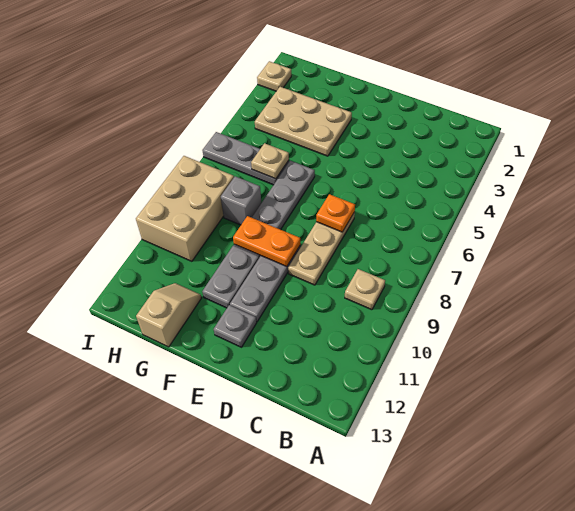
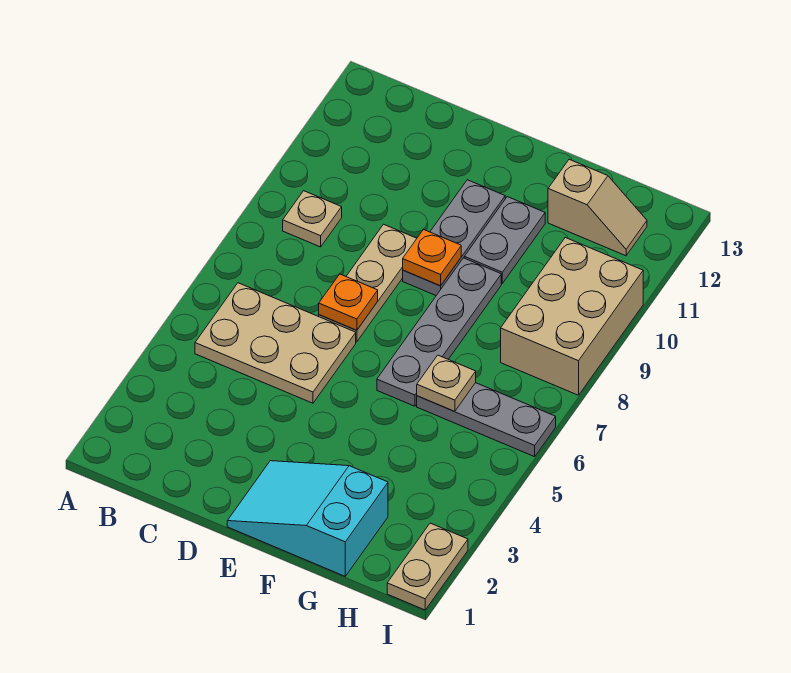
none -> cyan slope E1:G2 level 1 top G
orange plate E9:F9 level 2 -> orange plate E9 level 2
grey plate E12 level 1 -> none
tan plate F3:H4 level 1 -> tan plate B5:D6 level 1
grey brick G8 level 1 -> none
tan slope G12:G13 level 1 top 13 -> tan slope G12:H12 level 1 top G
tan plate I2 level 1 -> tan plate I1:I2 level 1

